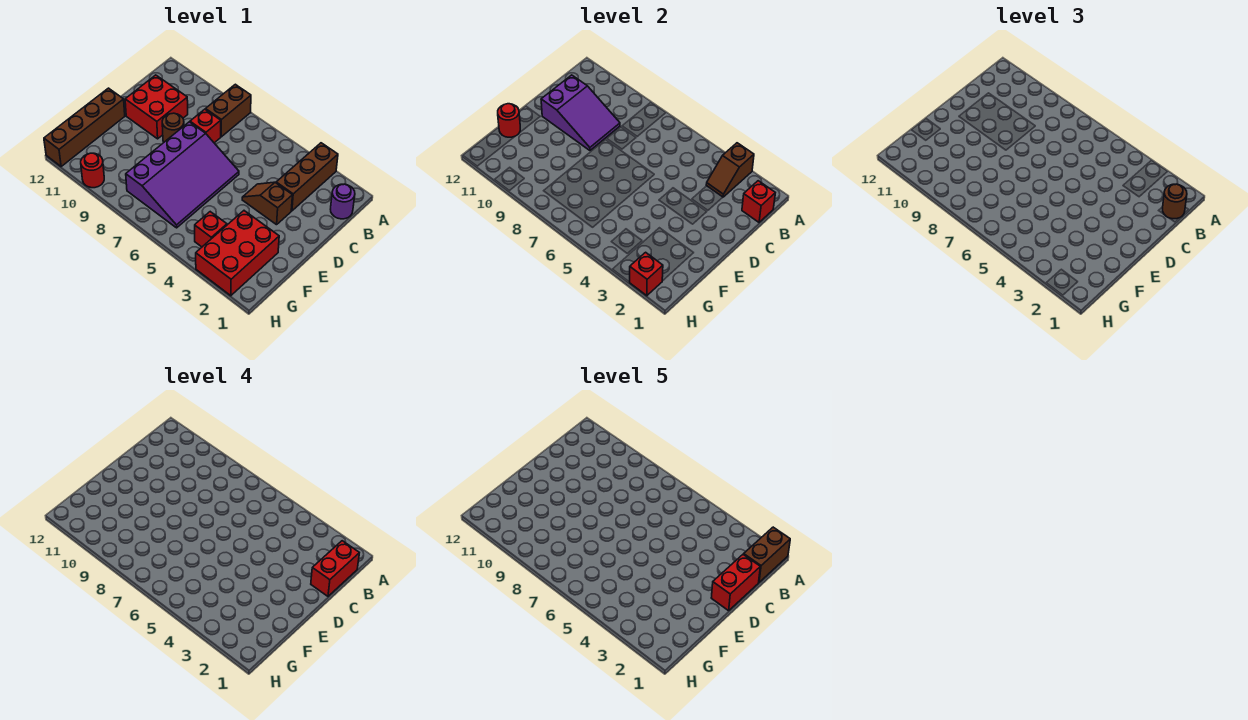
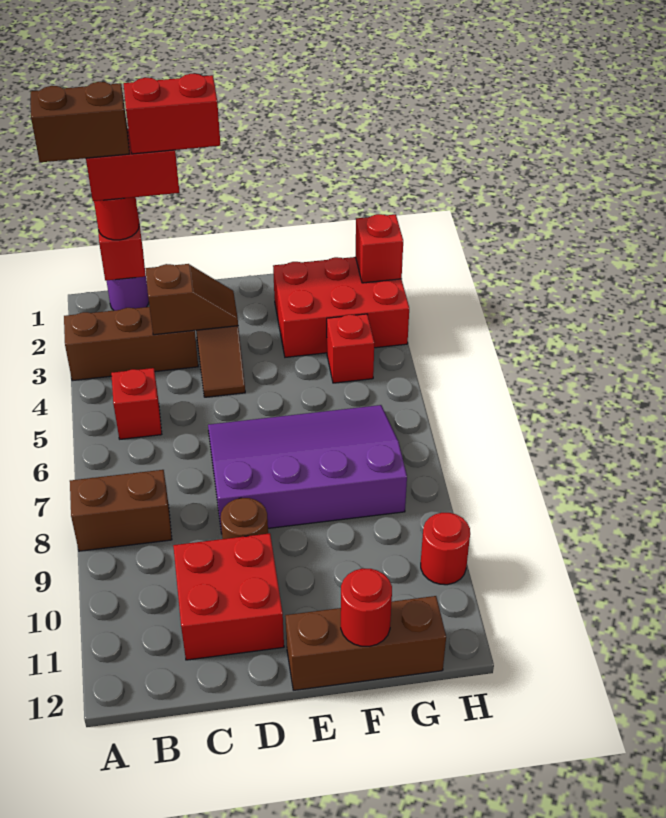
brown slope A3:B3 level 2 top A -> brown slope C3:D3 level 2 top C
brown round brick B1 level 3 -> red round brick B1 level 3
red brick C8 level 1 -> red brick B5 level 1
purple slope C9:D11 level 2 top 11 -> none
brown brick E12:H12 level 1 -> brown brick E12:G12 level 1

